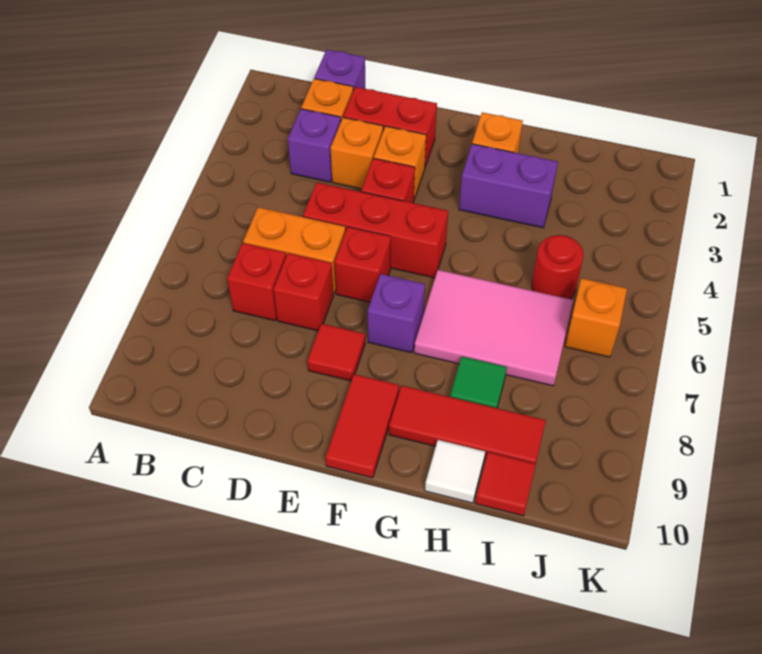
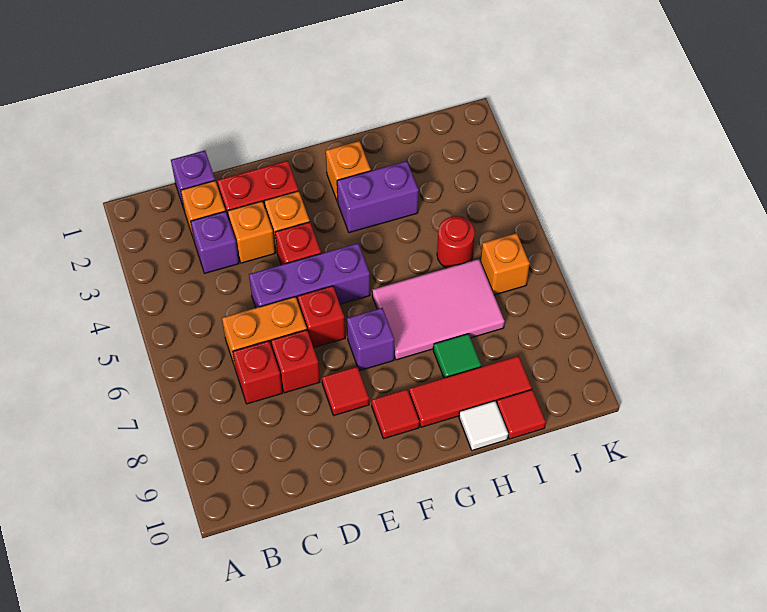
red brick D5:F5 level 1 -> purple brick D5:F5 level 1
red tile F9:F10 level 1 -> red tile F9 level 1

